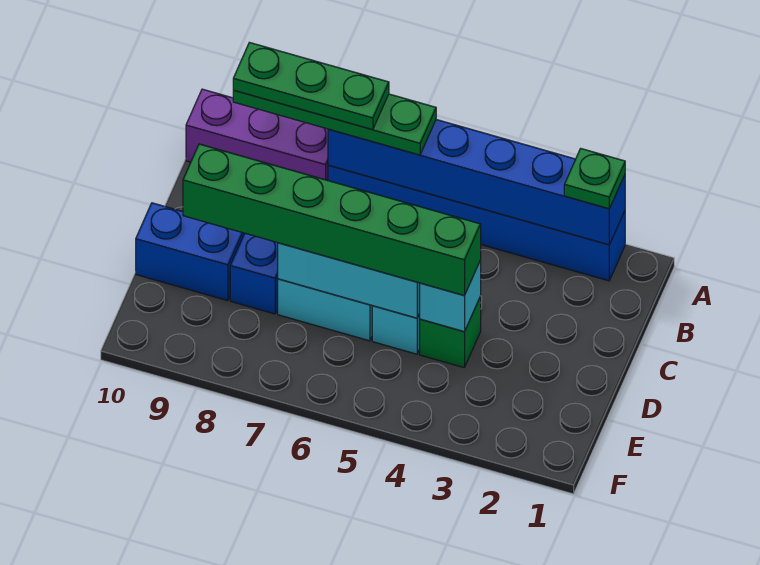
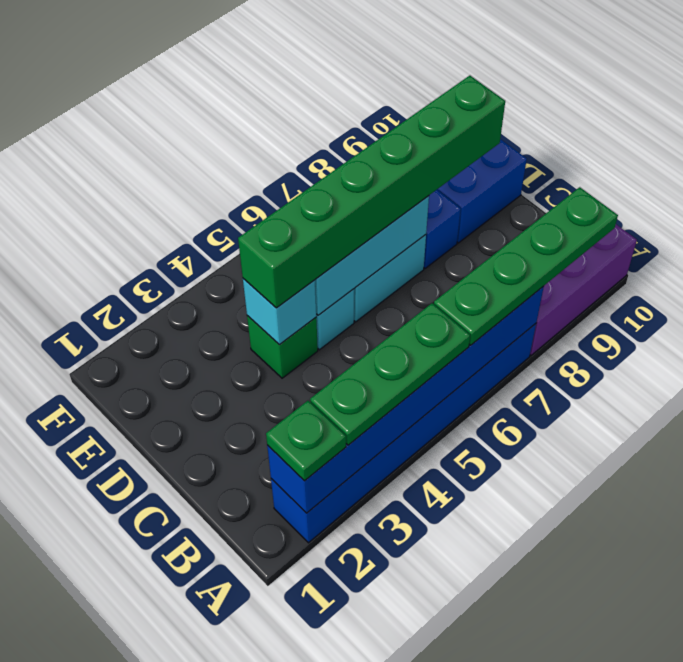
green plate A7:A9 level 4 -> green plate A3:A5 level 3

